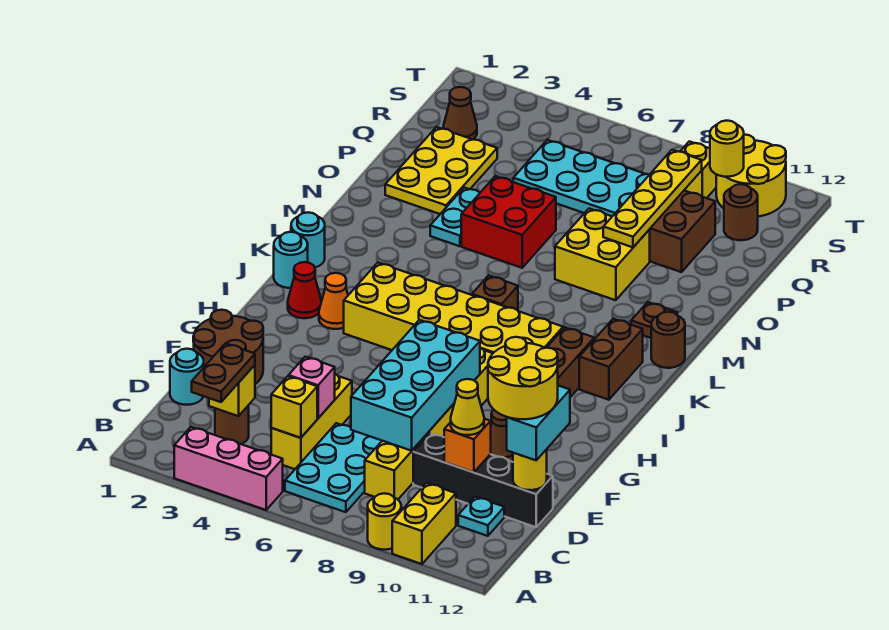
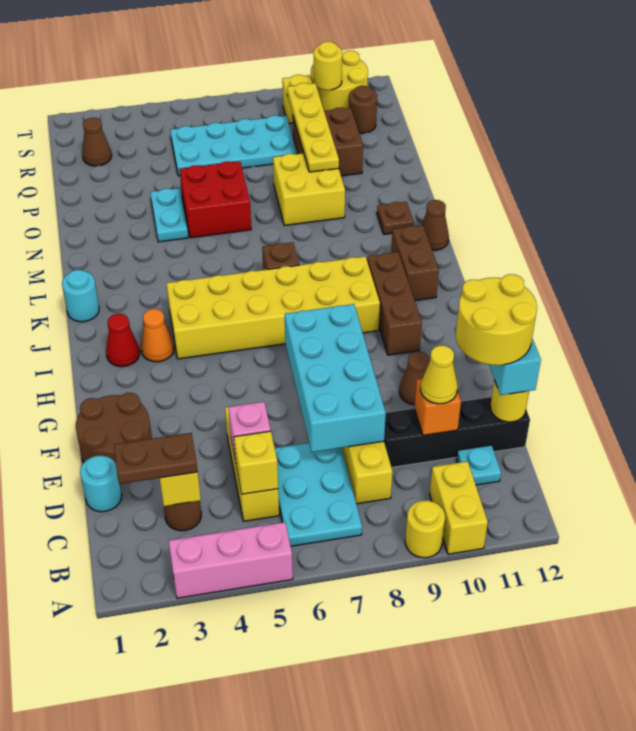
brown plate B3:C3 level 3 -> brown plate C2:C3 level 3
cyan round brick J1 level 1 -> none
brown round brick L12 level 1 -> brown cone L12 level 1
yellow plate O2:Q3 level 1 -> none

